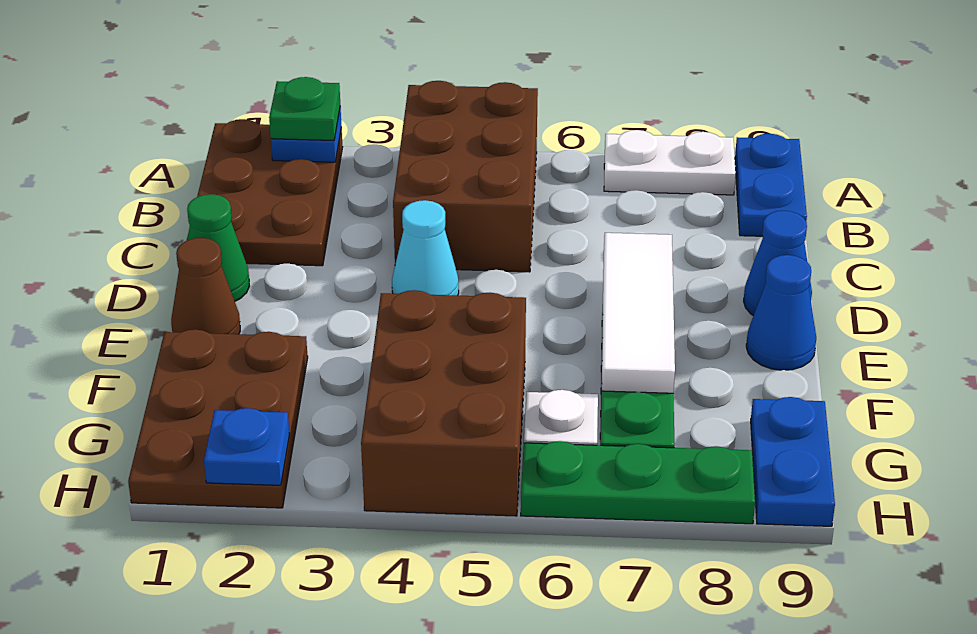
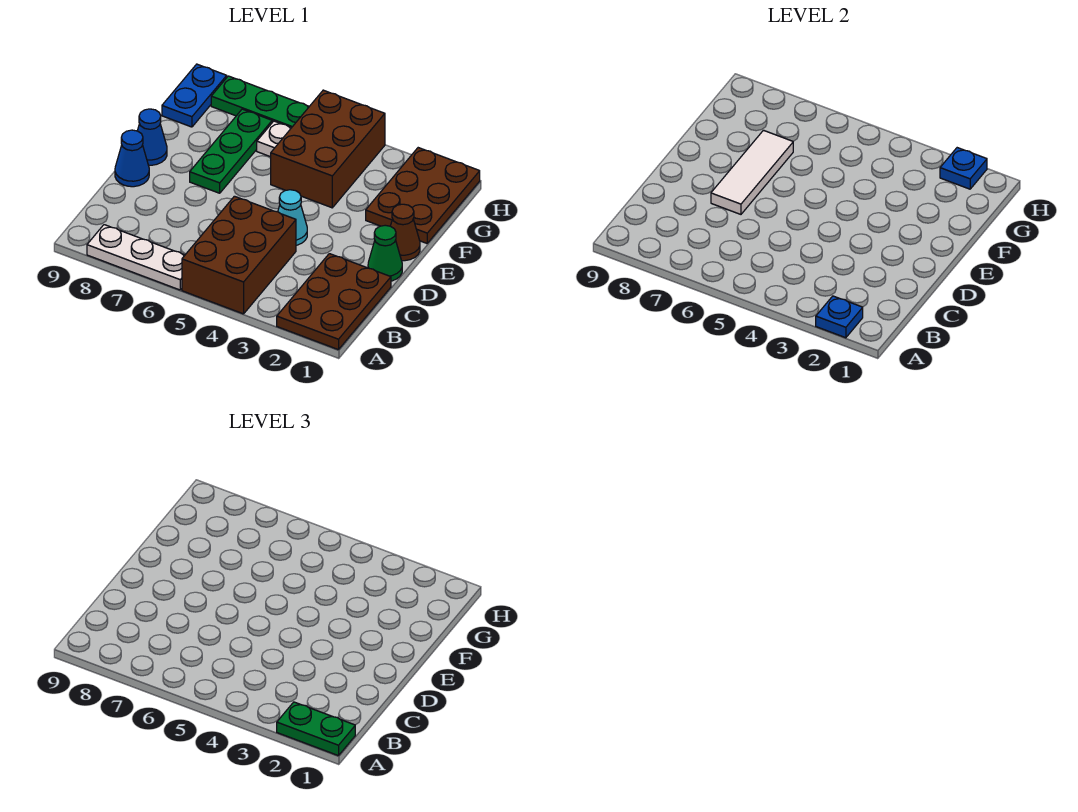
green plate A2 level 3 -> green plate A1:A2 level 3
white plate A7:A8 level 1 -> white plate A6:A8 level 1
blue plate A9:B9 level 1 -> none

